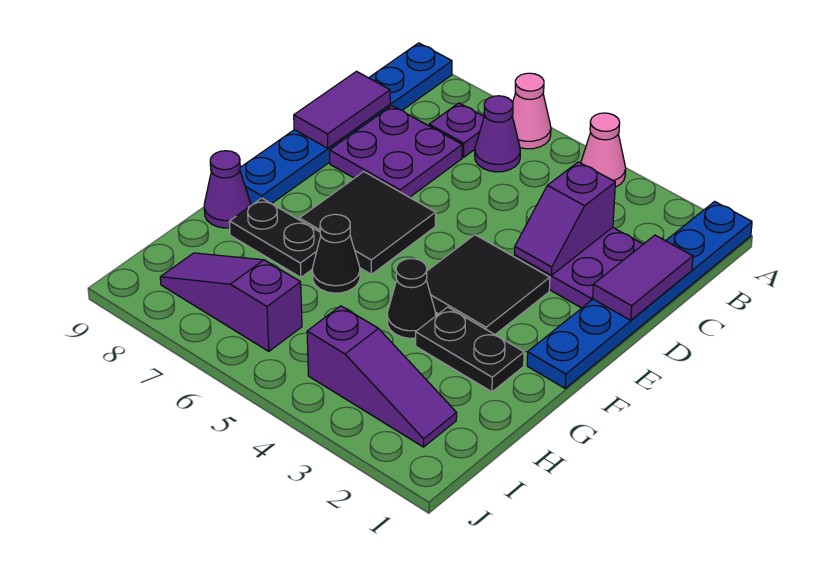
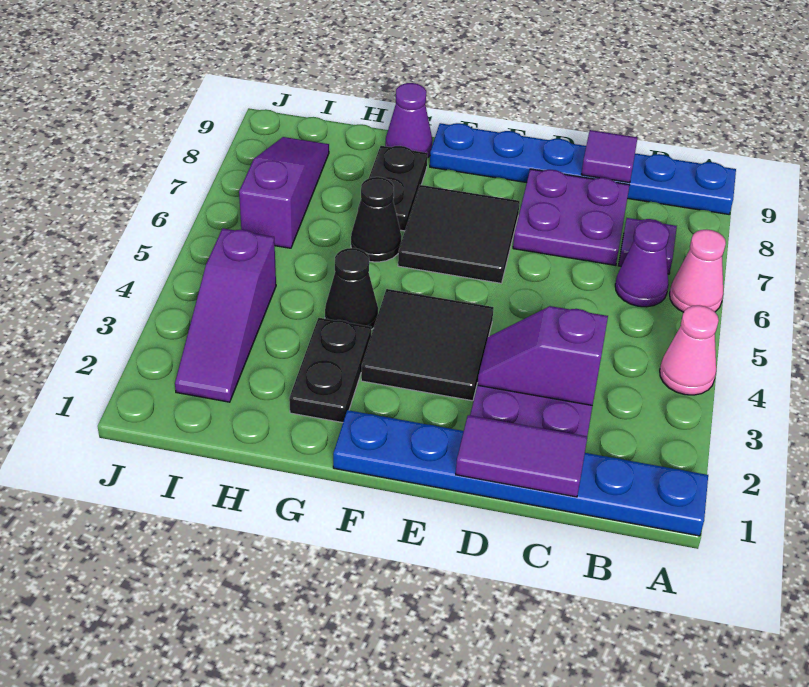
purple tile C9:D9 level 2 -> purple tile C9 level 2

